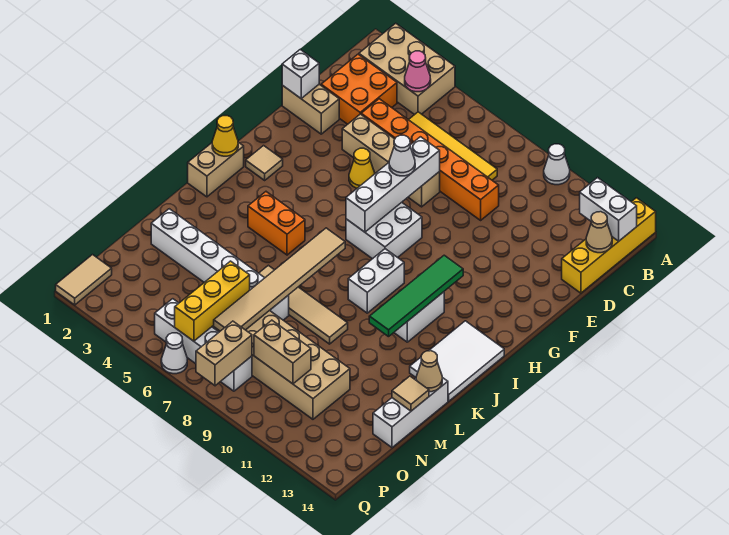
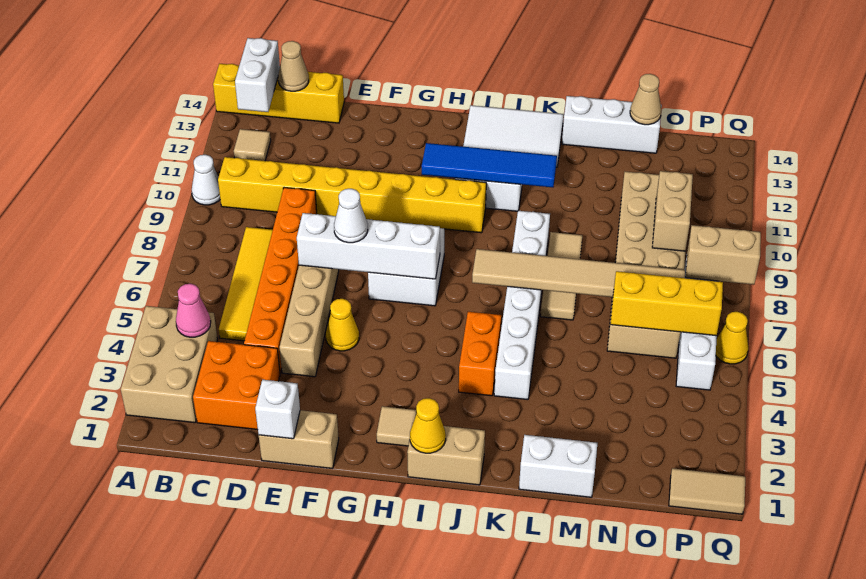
none -> yellow brick B10:I10 level 1
tan brick E1:E2 level 1 -> tan brick E1:F1 level 1
green tile H11:K11 level 2 -> blue tile H11:K11 level 2
white brick I9:J9 level 1 -> white brick L1:M1 level 1
tan tile L6:L9 level 1 -> tan tile L7:L9 level 1
tan cone L14 level 2 -> tan cone N14 level 2
white brick M2:M7 level 1 -> white brick K4:K9 level 1
tan tile M14 level 2 -> tan tile B12 level 1
white cone Q6 level 1 -> yellow cone Q6 level 1

